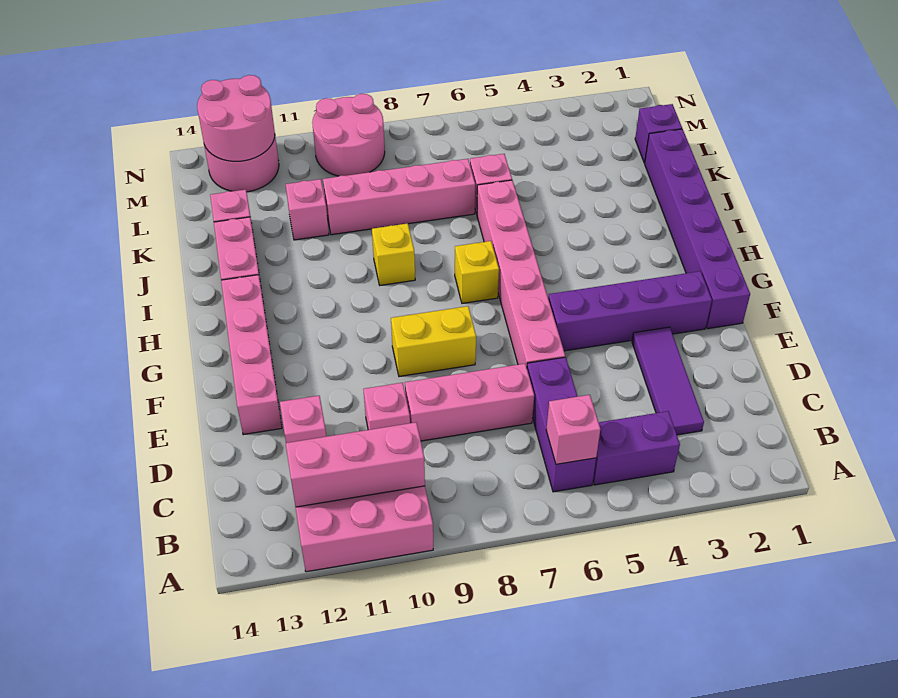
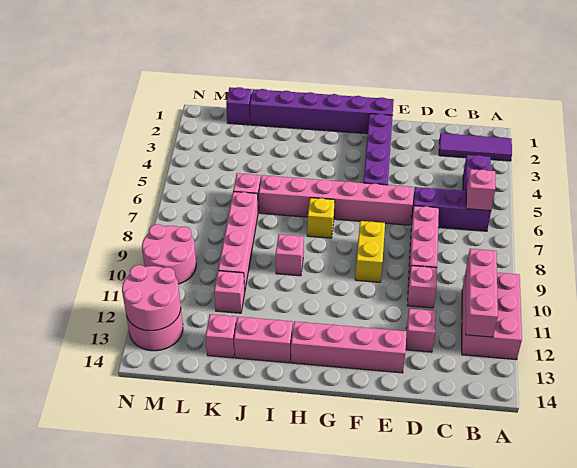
purple tile C3:E3 level 1 -> purple tile A2:C2 level 1
yellow brick I9 level 1 -> pink brick I9 level 1

